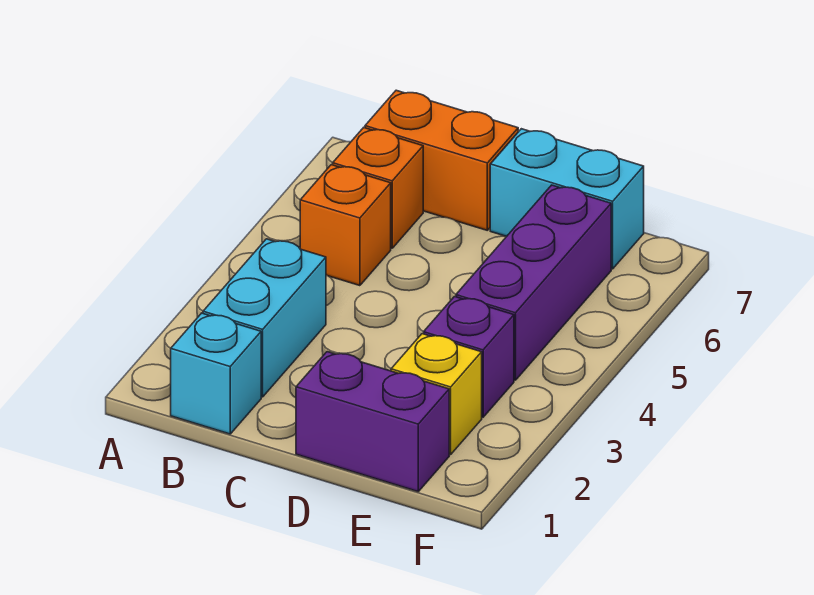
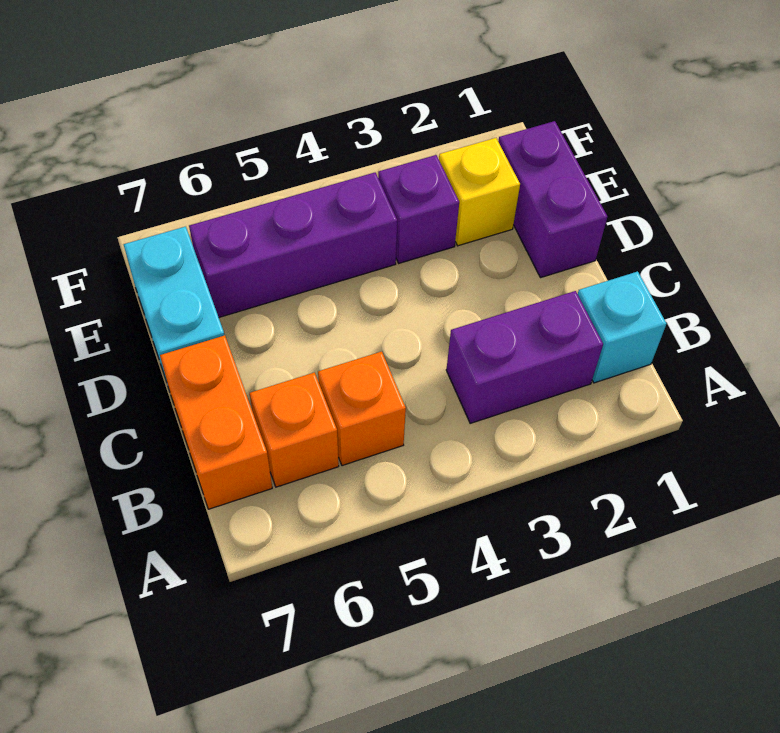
cyan brick B2:B3 level 1 -> purple brick B2:B3 level 1

